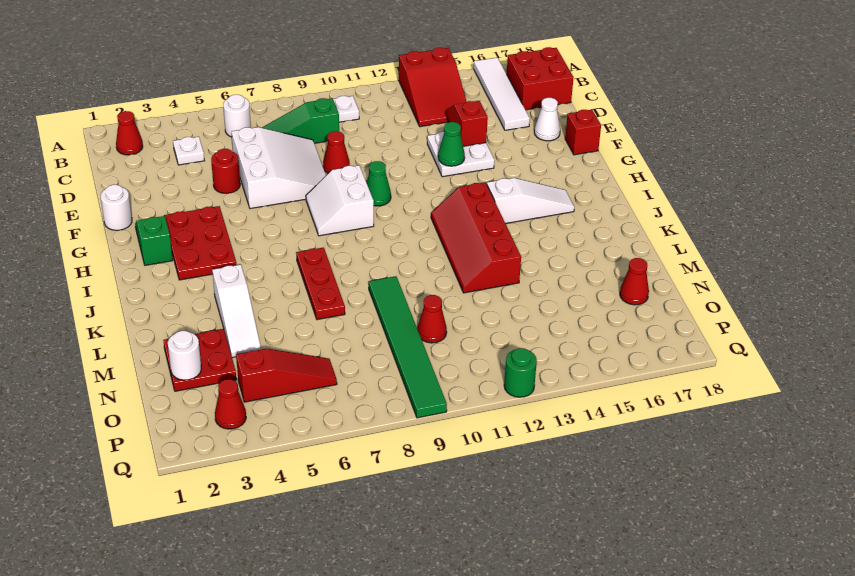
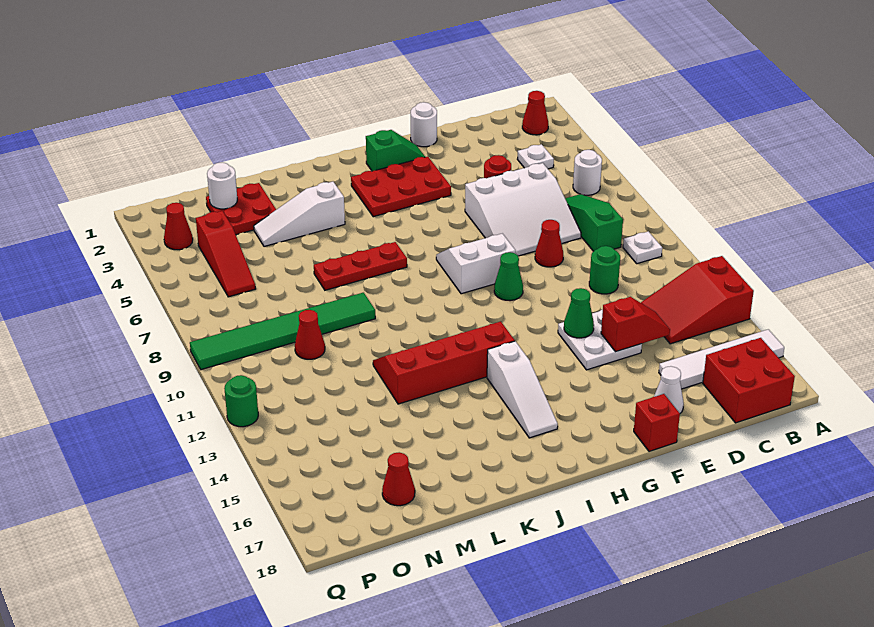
none -> green round brick D11 level 1

